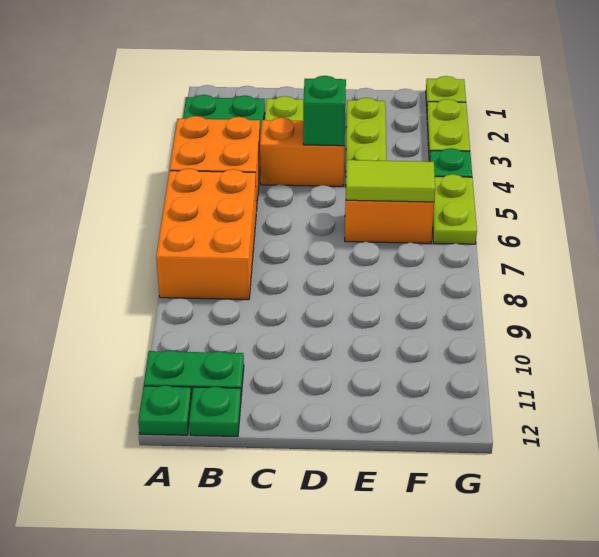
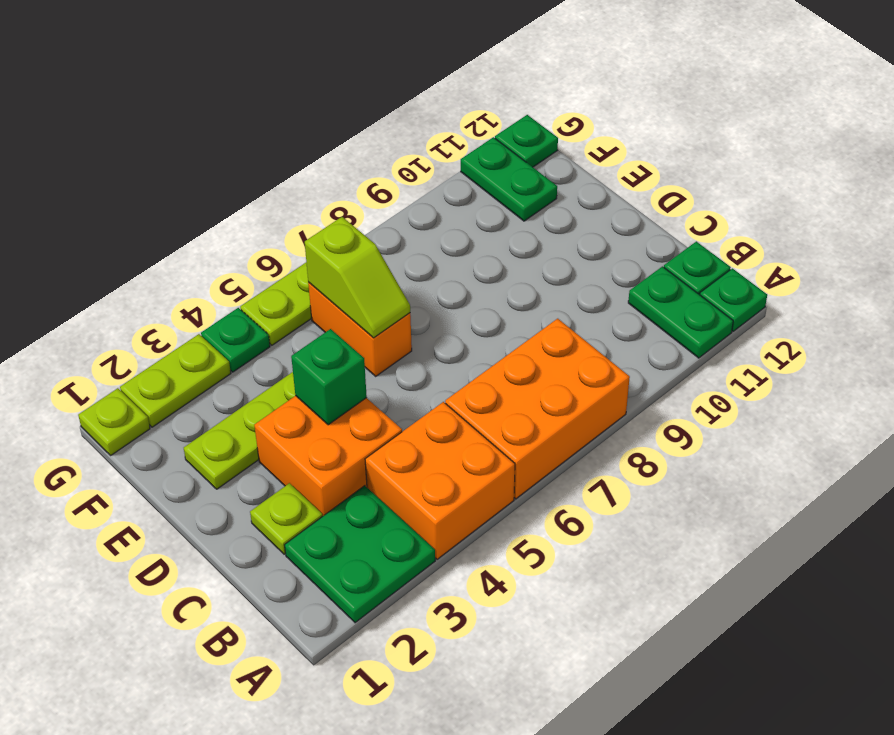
orange brick C4:D4 level 1 -> orange brick C3:D4 level 1
lime tile E6:F6 level 2 -> lime slope E6:F6 level 2 top F
none -> green plate F11:G11 level 1
none -> green plate G12 level 1

